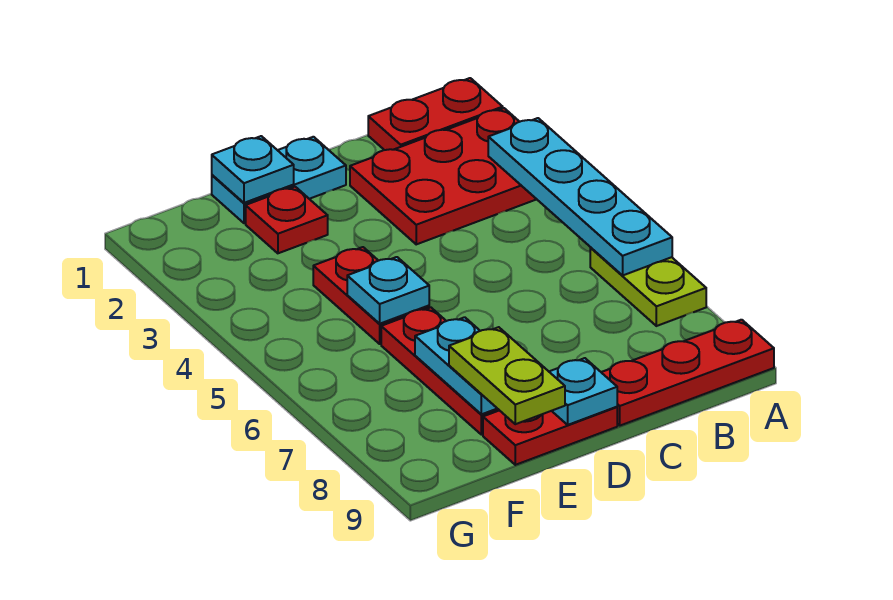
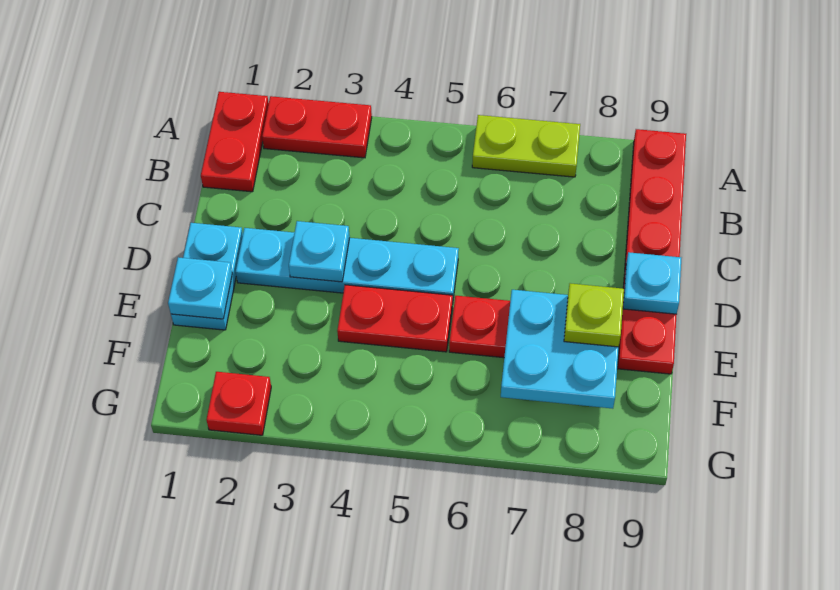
red plate A2:C3 level 1 -> red plate A2:A3 level 1
cyan plate A3:A6 level 2 -> cyan plate D2:D5 level 1
red plate E2 level 1 -> red plate G2 level 1
cyan plate E5 level 2 -> cyan plate D3 level 2
cyan plate E7:E8 level 2 -> cyan plate E7:F8 level 2
lime plate E8:E9 level 3 -> lime plate E8 level 3

